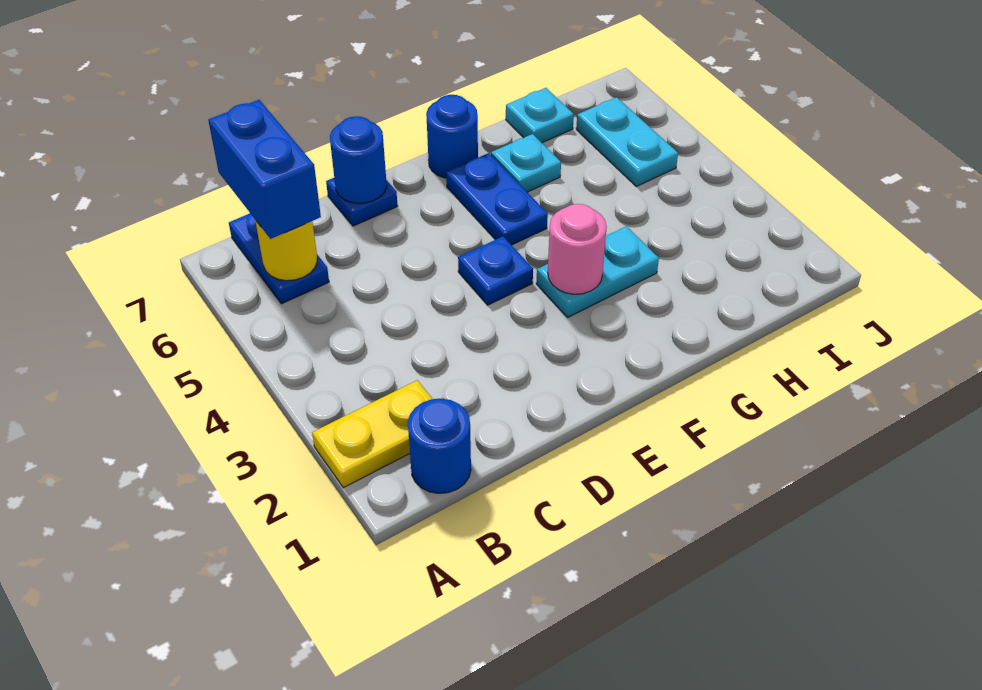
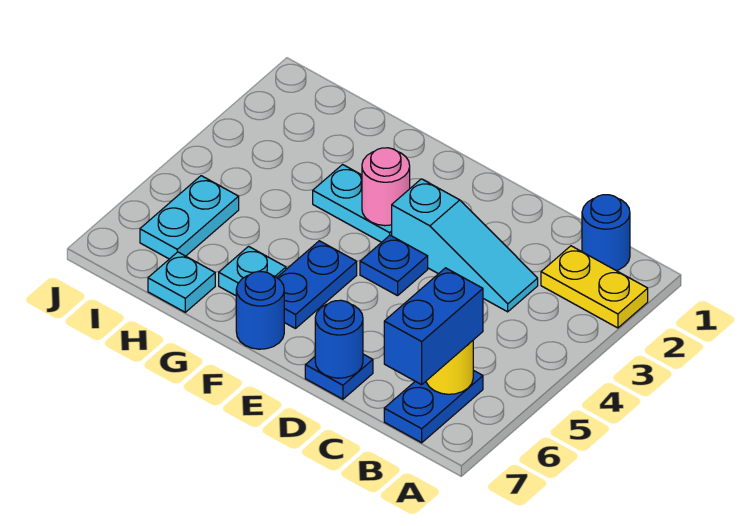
none -> cyan slope C3:E3 level 1 top E

